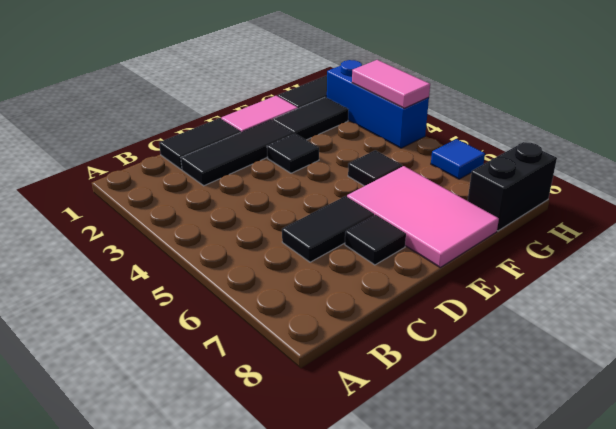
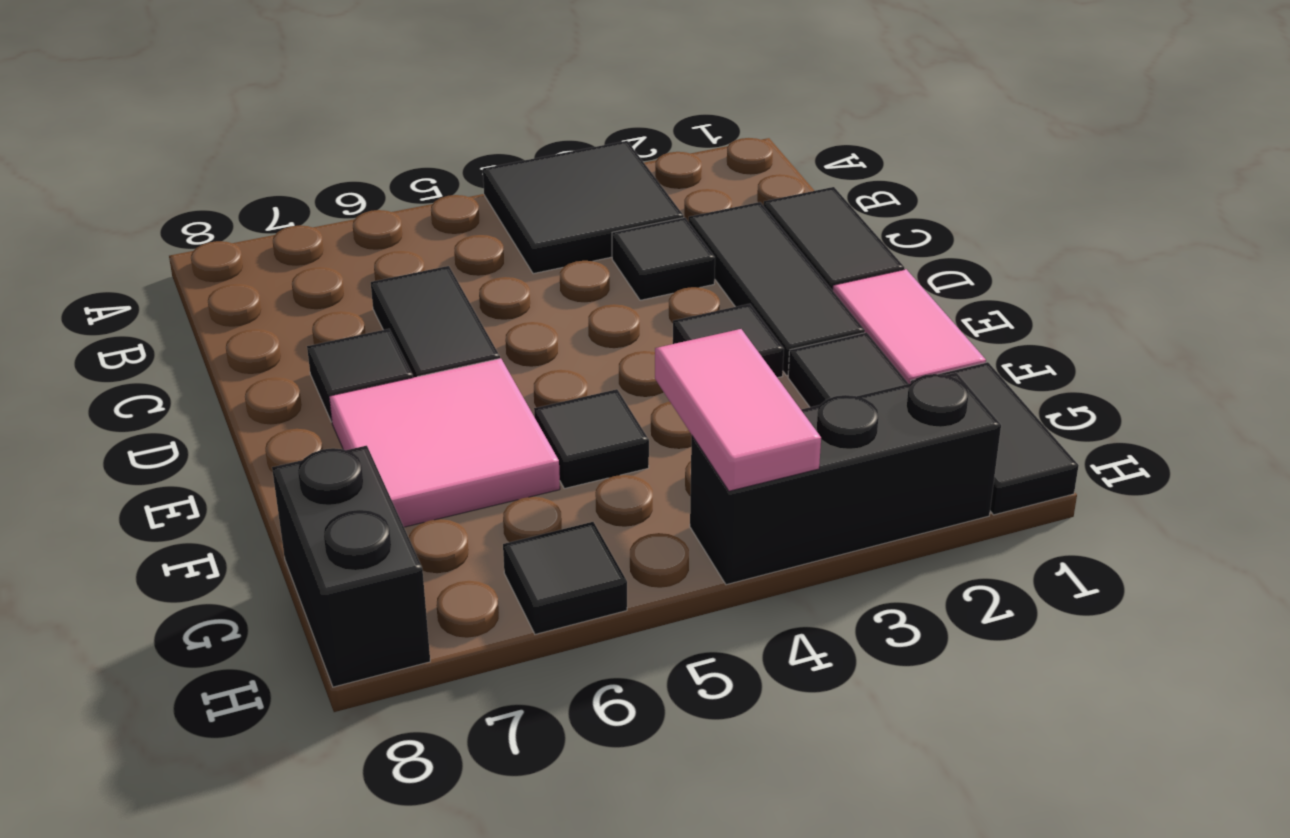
none -> black tile A3:B4 level 1
none -> black tile C3 level 1
pink tile E6:F8 level 1 -> pink tile E6:F7 level 1
blue brick H2:H4 level 1 -> black brick H2:H4 level 1
pink tile H3:H4 level 2 -> pink tile G4:H4 level 2
blue tile H6 level 1 -> black tile H6 level 1

